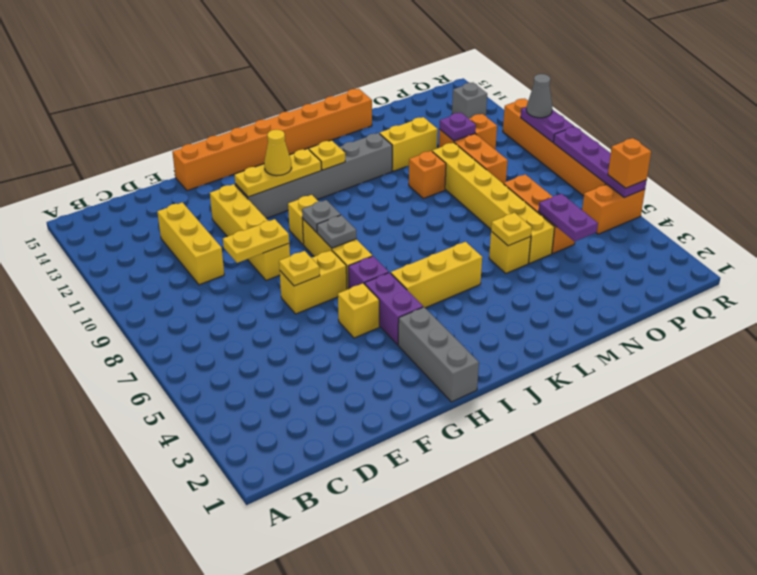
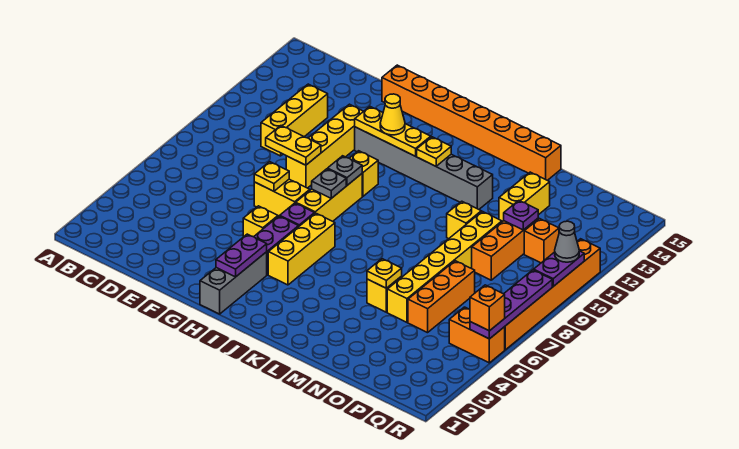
yellow brick I5:K5 level 1 -> yellow brick I4:I6 level 1
orange brick M10 level 1 -> yellow brick M10 level 1
yellow brick M12:N12 level 1 -> yellow brick N12:N13 level 1
purple plate O4:O5 level 2 -> purple plate H2:H3 level 2
grey brick Q13 level 1 -> none

